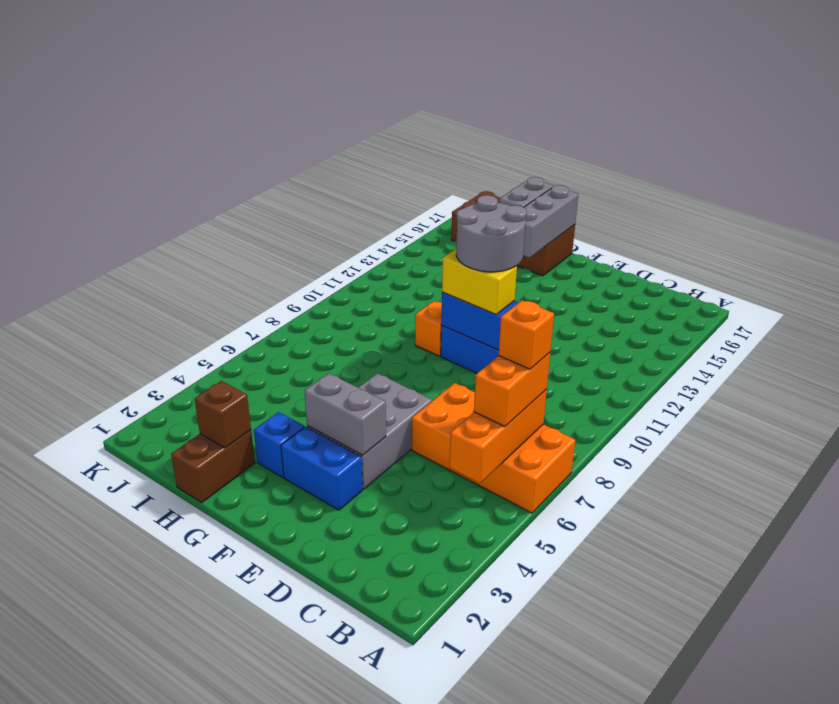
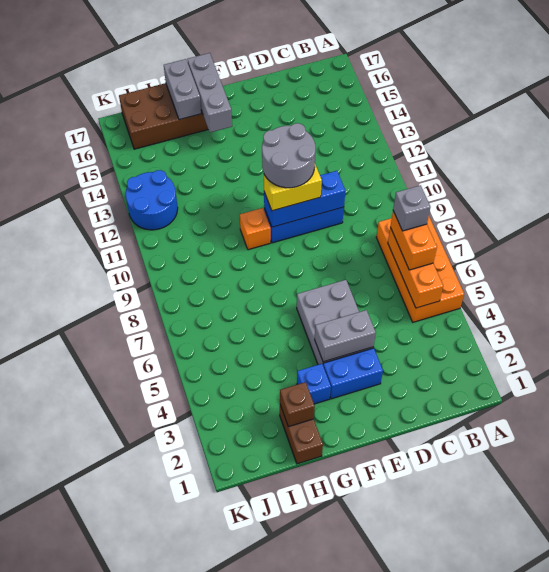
orange brick A6:D7 level 1 -> orange brick A5:B8 level 1
orange brick B7 level 4 -> grey brick B7 level 4
none -> blue round brick J12:K13 level 1

